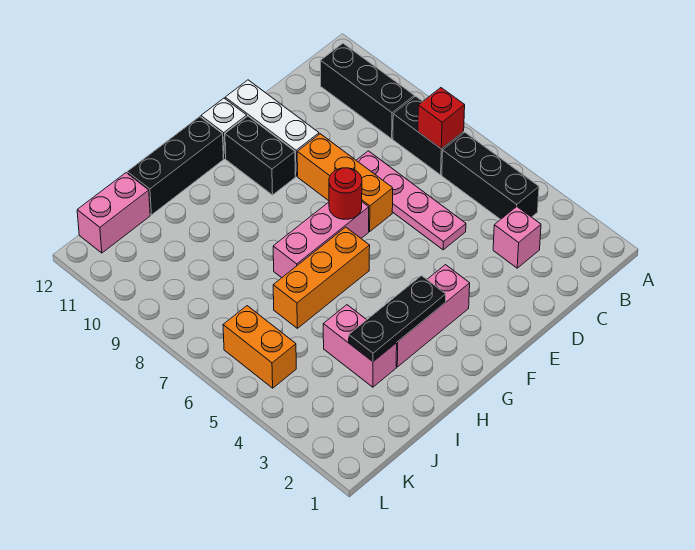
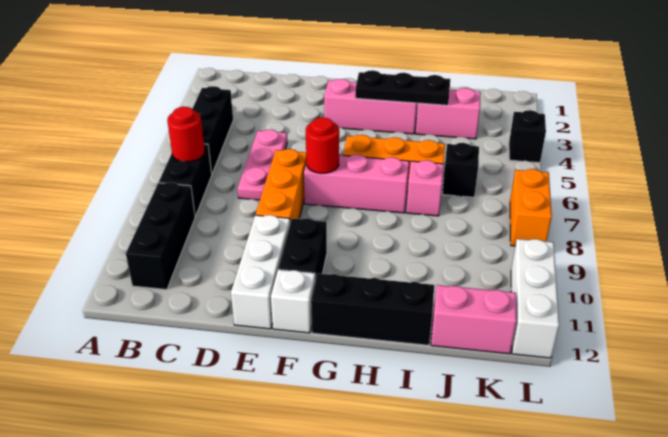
red brick B7 level 2 -> red round brick B7 level 2
pink brick C3 level 1 -> pink brick I7 level 1
pink plate D5:D8 level 1 -> pink plate D5:D7 level 1
pink brick I3:I4 level 1 -> pink brick I3:J3 level 1
none -> black brick J6 level 1
orange brick K5:K6 level 1 -> orange brick L7:L8 level 1
none -> black brick L4 level 1
none -> white brick L10:L12 level 1

